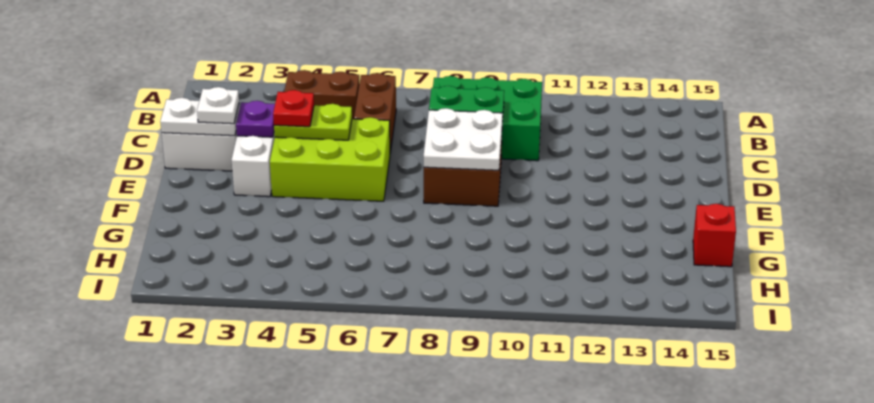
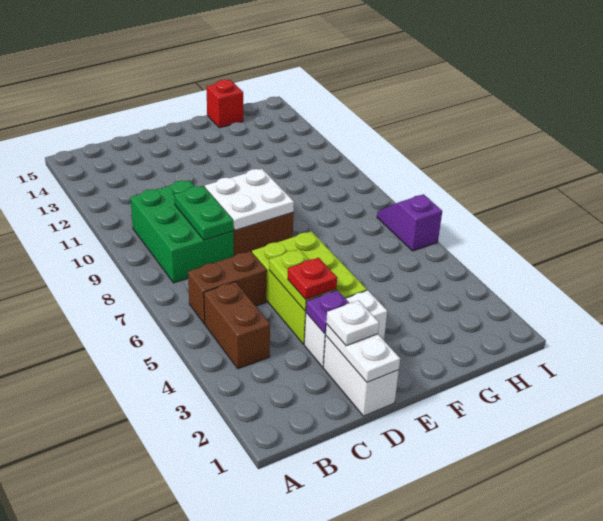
none -> purple slope I6:I7 level 1 top 6

